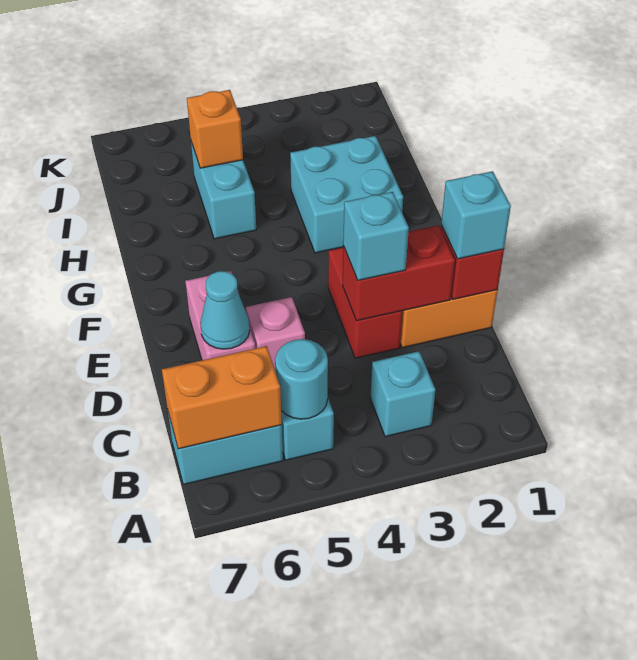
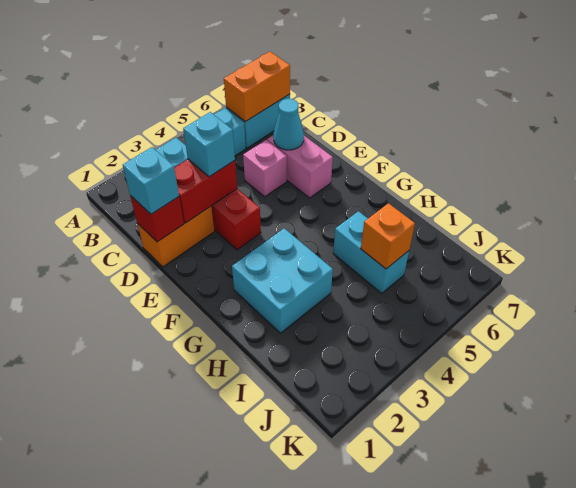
cyan round brick B5 level 2 -> none

